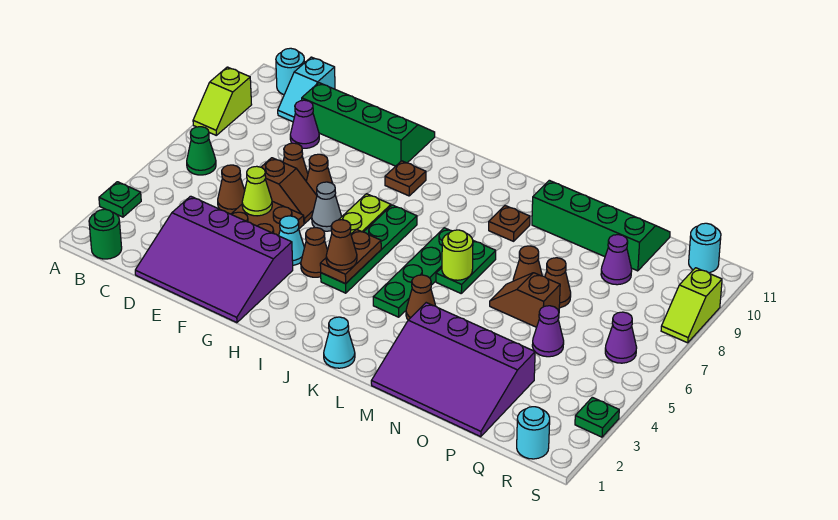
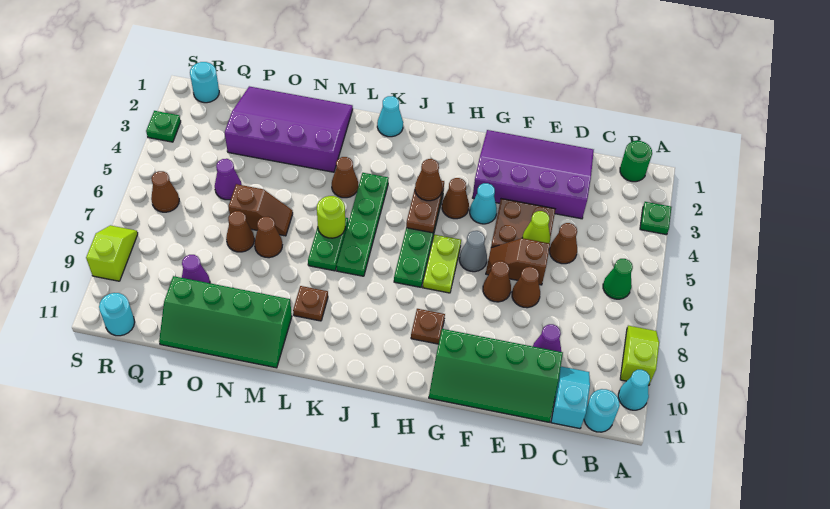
none -> cyan cone A10 level 1
purple cone R6 level 1 -> brown cone R6 level 1

